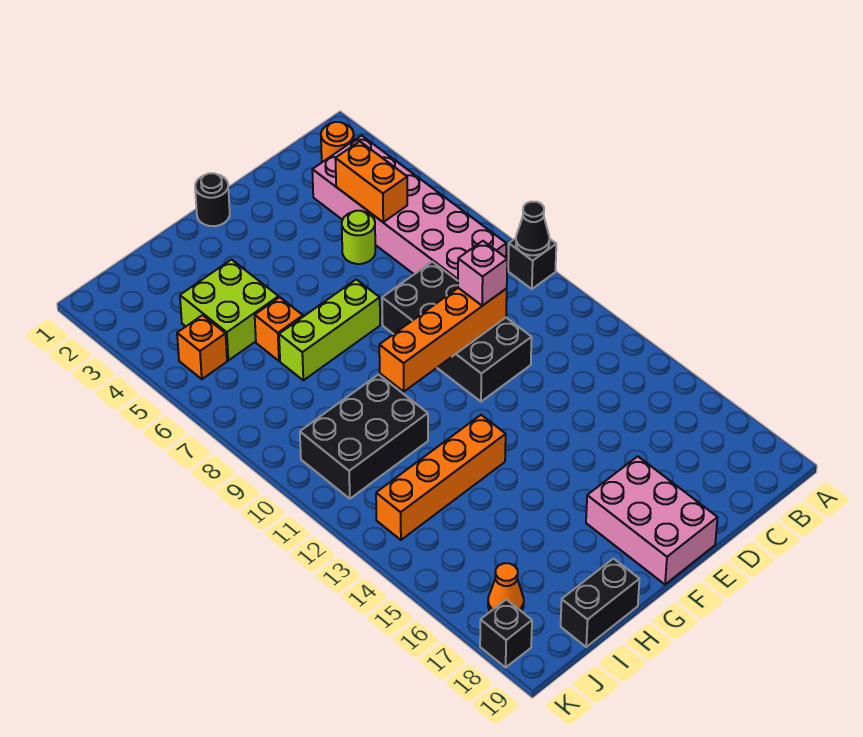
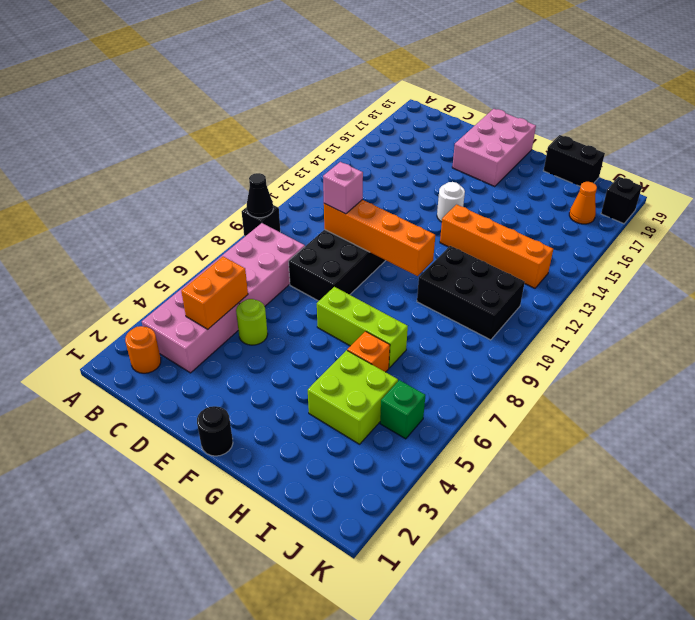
none -> white round brick F14 level 1
orange brick J5 level 1 -> green brick J5 level 1

